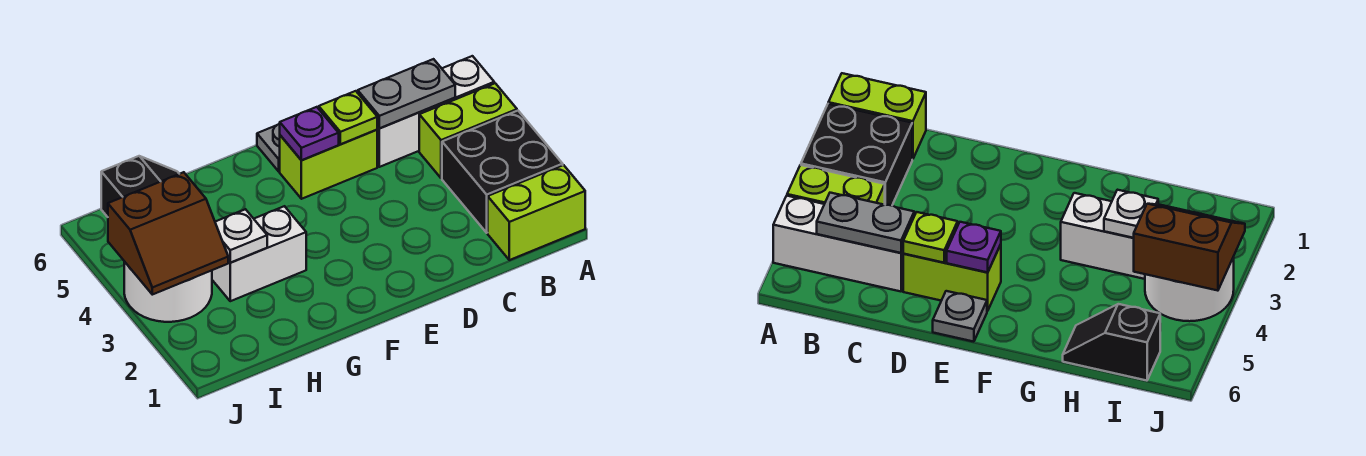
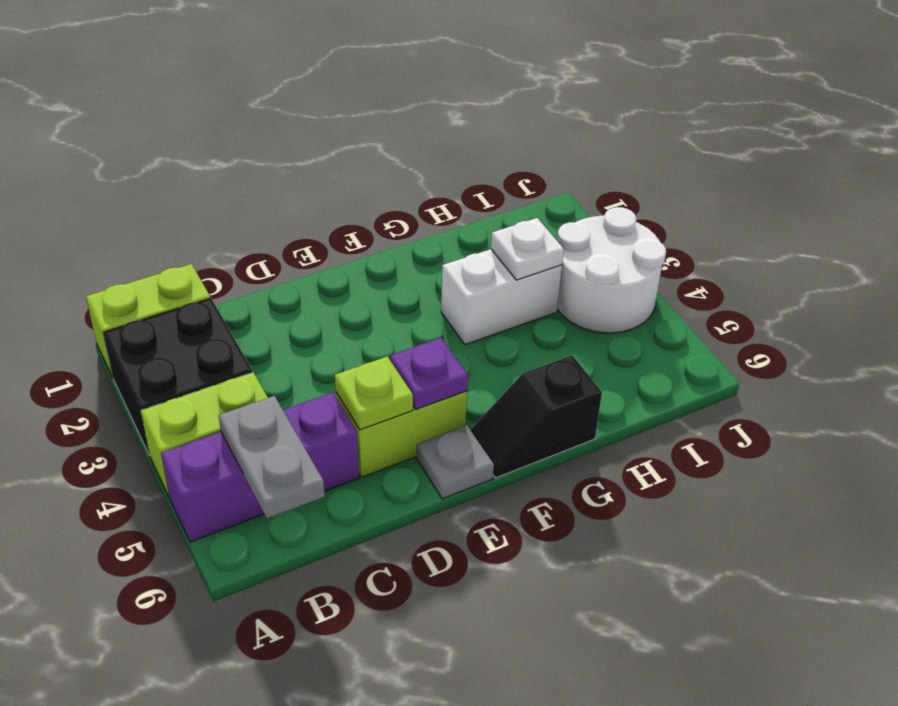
white brick A5:C5 level 1 -> purple brick A5:C5 level 1
grey plate B5:C5 level 2 -> grey plate B5:B6 level 2
black slope H6:I6 level 1 top I -> black slope F6:G6 level 1 top G
brown slope I3:J4 level 2 top 4 -> none

